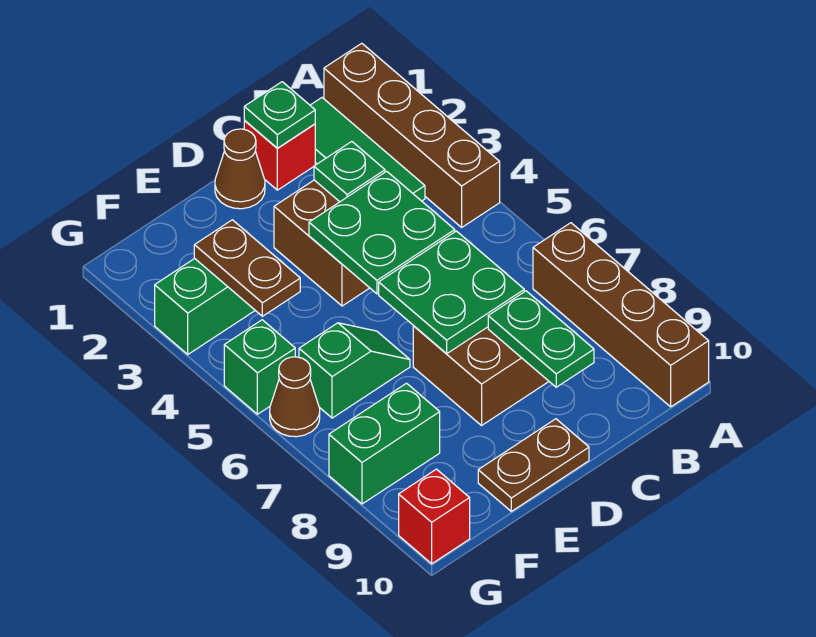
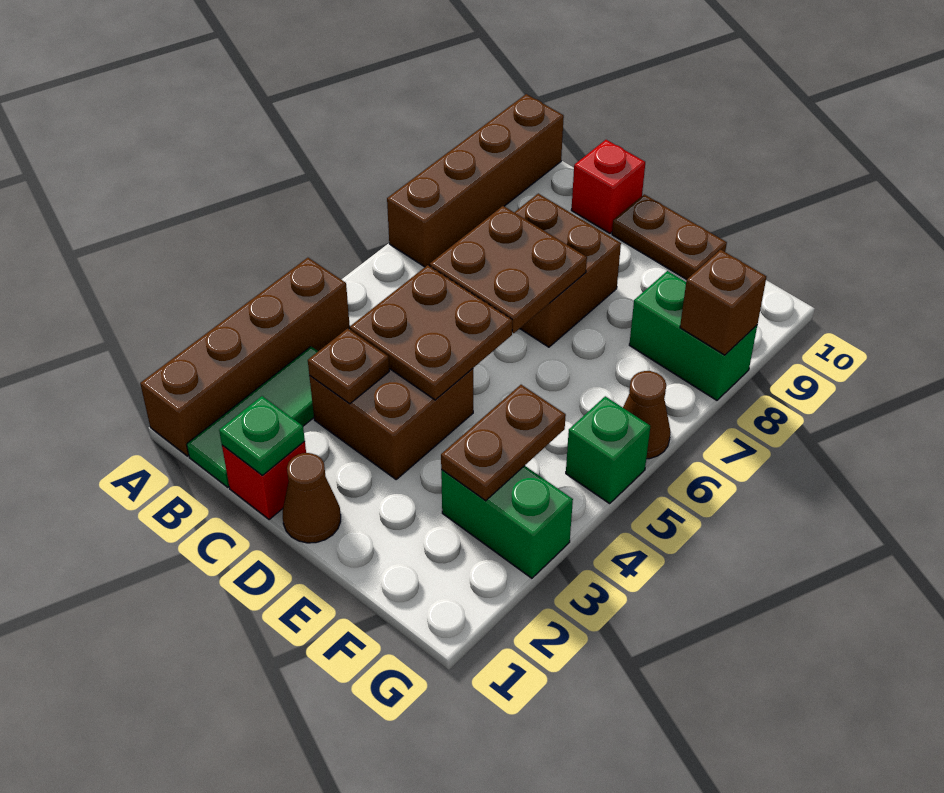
green plate C3 level 2 -> brown plate C3 level 2
green plate C4:D5 level 2 -> brown plate C4:D5 level 2
green plate C6:D7 level 2 -> brown plate C6:D7 level 2
green plate C8:C9 level 2 -> none
green slope E6:F6 level 1 top F -> none
none -> brown brick G8 level 2
red brick G10 level 1 -> red brick C10 level 1

